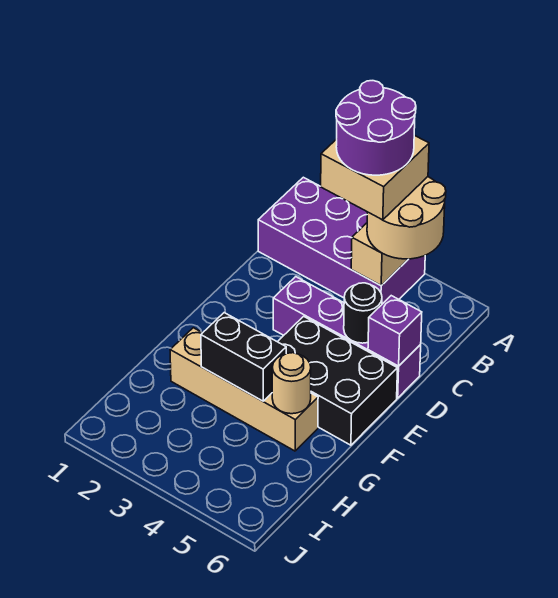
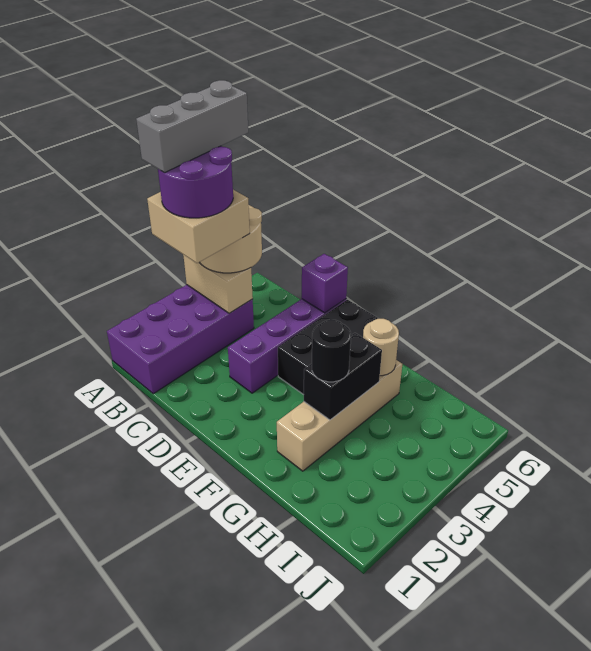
none -> grey brick A3:A5 level 6
black round brick D5 level 2 -> black round brick G3 level 3

